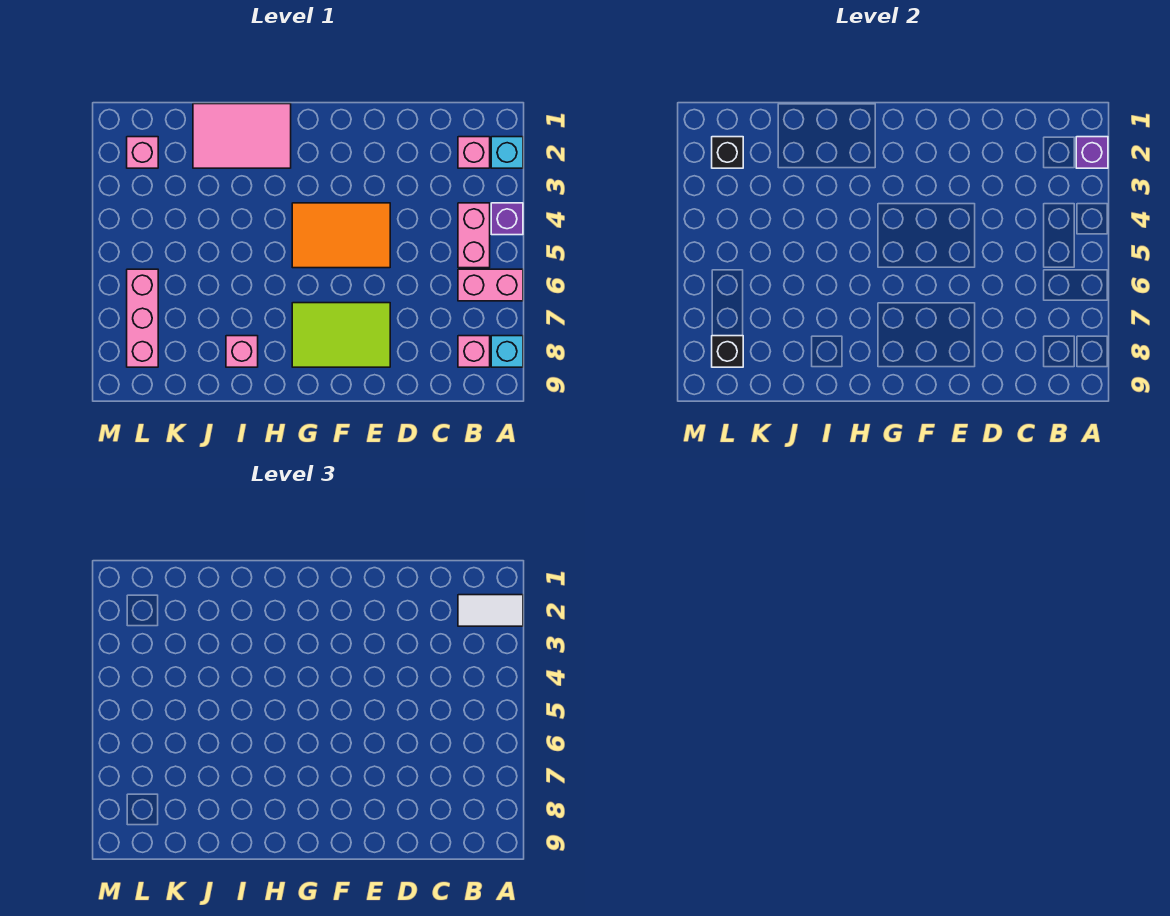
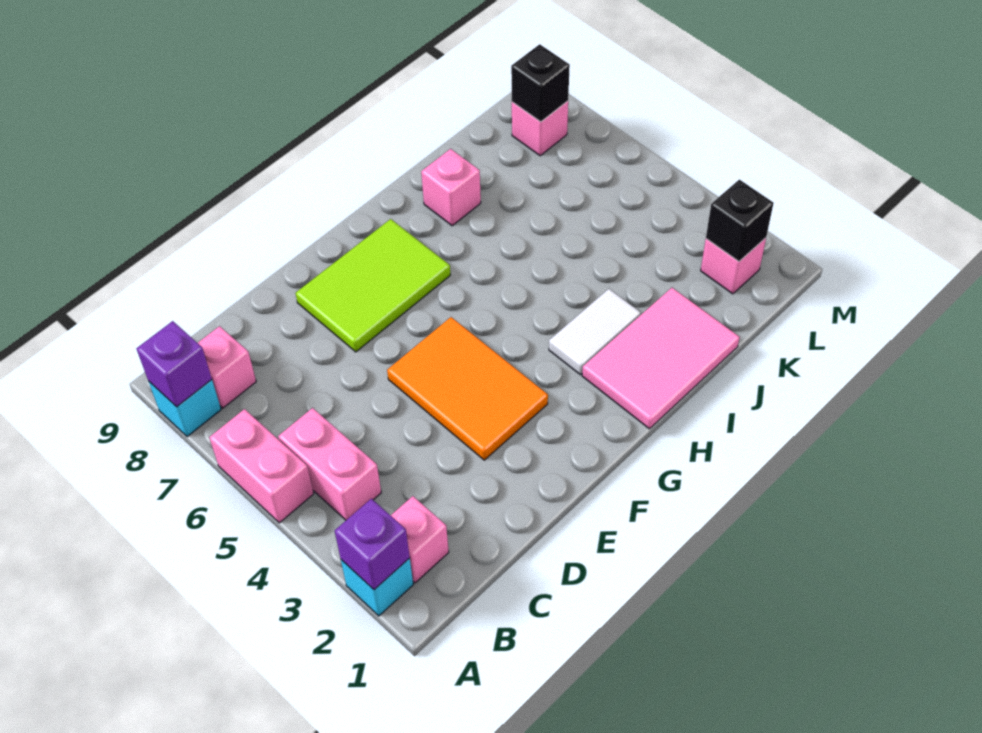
white tile A2:B2 level 3 -> white tile H3:I3 level 1
purple brick A4 level 1 -> purple brick A8 level 2
pink brick A6:B6 level 1 -> pink brick A5:A6 level 1
orange tile E4:G5 level 1 -> orange tile E3:F5 level 1
pink brick L6:L8 level 1 -> pink brick L8 level 1

